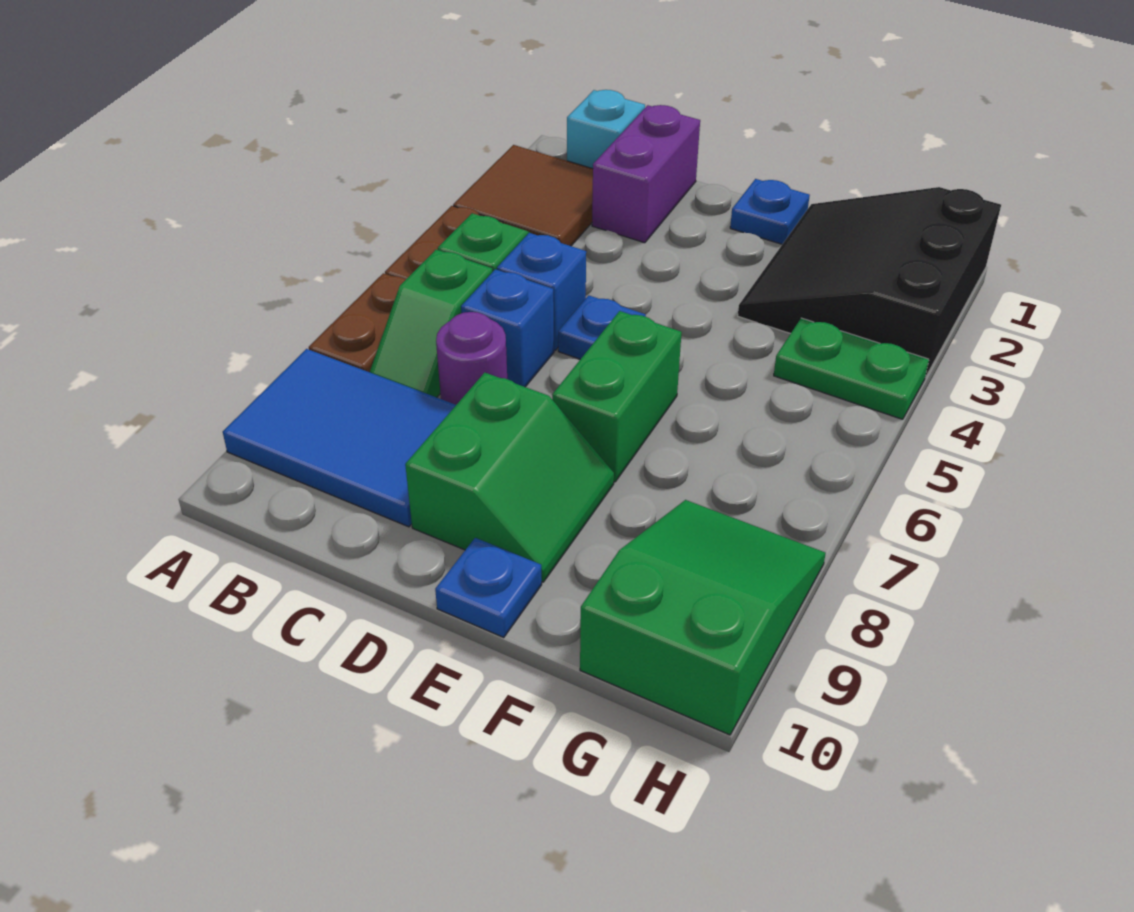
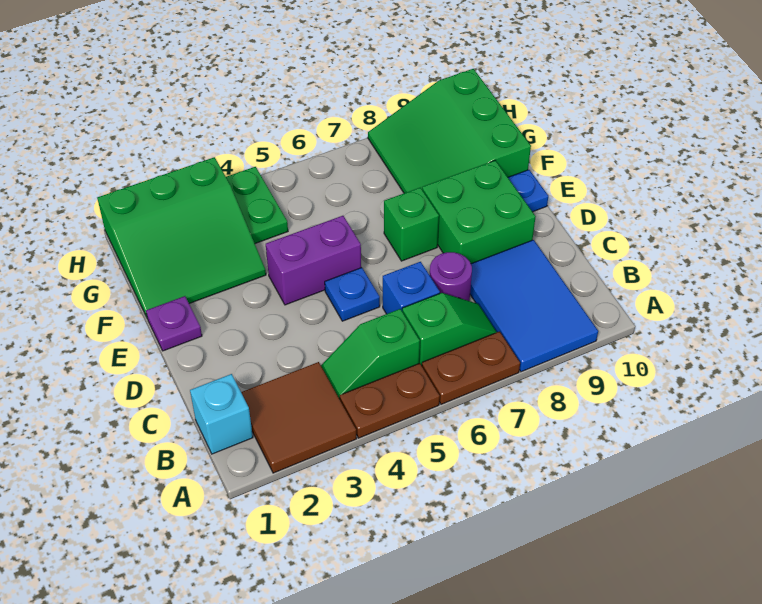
purple brick C1:C2 level 1 -> purple brick E4:E5 level 1
blue brick C5 level 1 -> none
green slope D8:E9 level 1 top D -> green brick D8:E9 level 1
blue plate E1 level 1 -> purple plate E1 level 1
green brick E6:E7 level 1 -> green brick E7 level 1
black slope F1:H3 level 1 top H -> green slope F1:H3 level 1 top H
green slope G8:H10 level 1 top 10 -> green slope F8:H10 level 1 top 10

